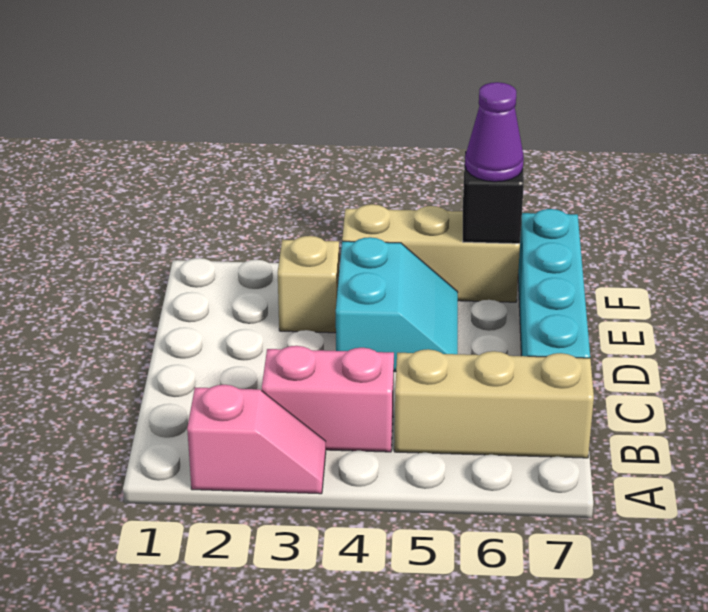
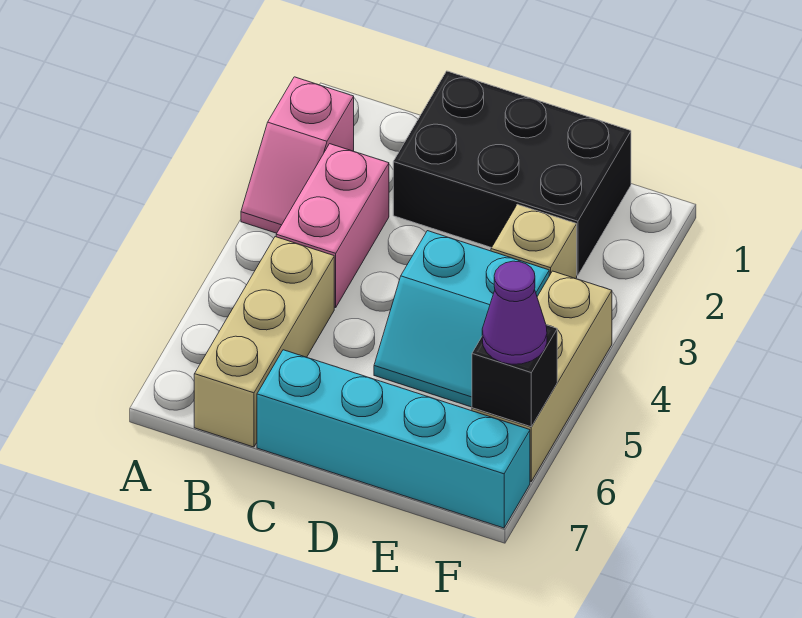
none -> black brick C1:E2 level 1

